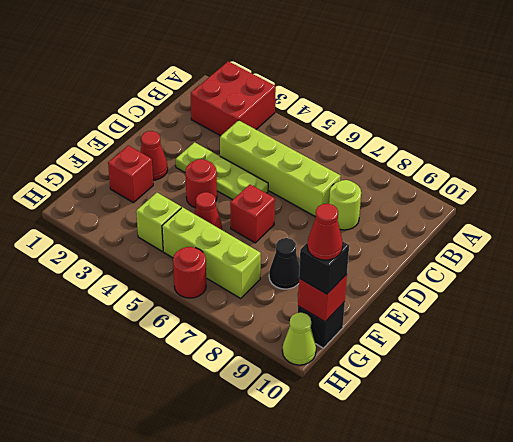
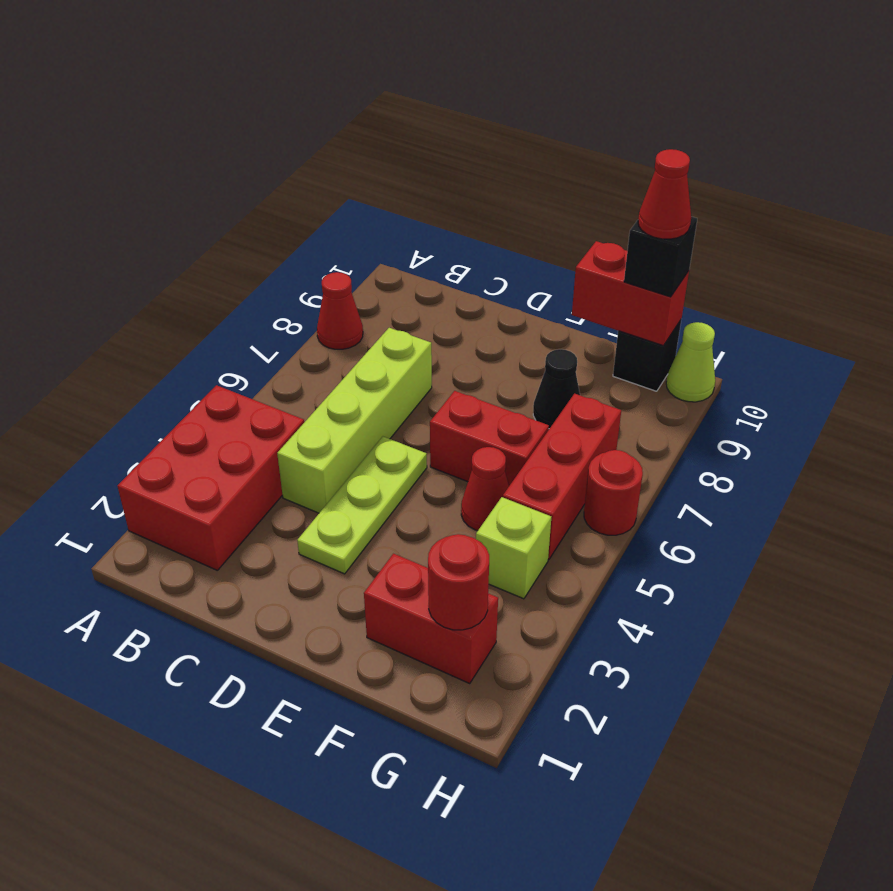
red brick A2:B3 level 1 -> red brick A2:B4 level 1
lime round brick C8 level 1 -> none
red cone E2 level 1 -> red cone A8 level 1
red round brick E4 level 1 -> red round brick G2 level 2
red brick E6 level 1 -> red brick E6:F6 level 1
red brick F2 level 1 -> red brick F2:G2 level 1
lime brick G5:G7 level 1 -> red brick G5:G7 level 1
red brick G10 level 2 -> red brick F10:G10 level 2

